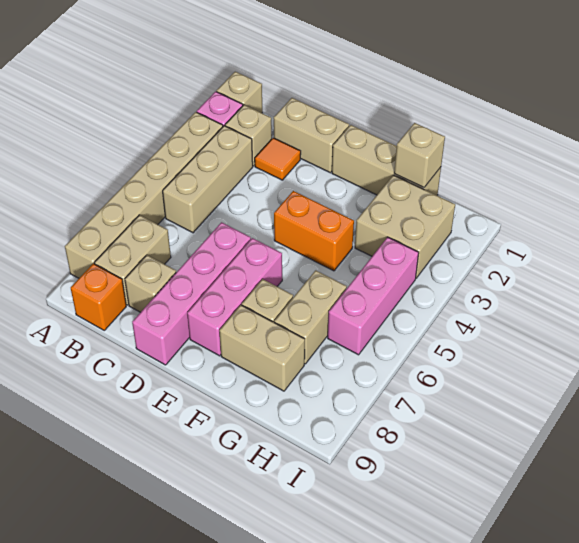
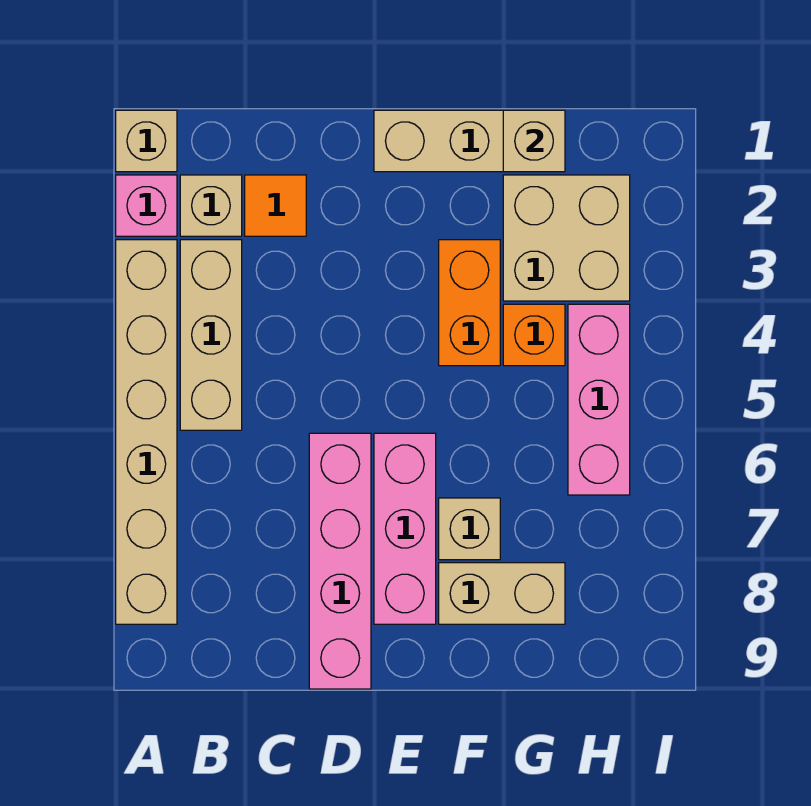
tan brick B7:B8 level 1 -> none
orange brick B9 level 1 -> orange brick G4 level 1
tan brick C1:D1 level 1 -> none
tan brick C8 level 1 -> none
orange brick E4:F4 level 1 -> orange brick F3:F4 level 1
tan brick G6:G7 level 1 -> none

